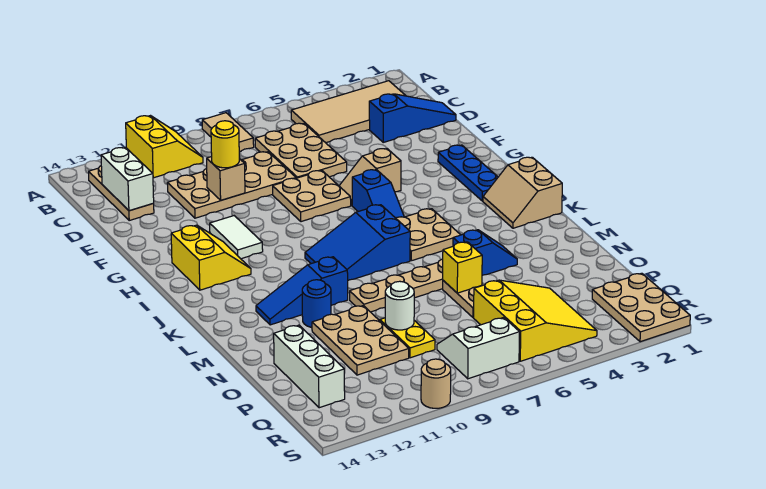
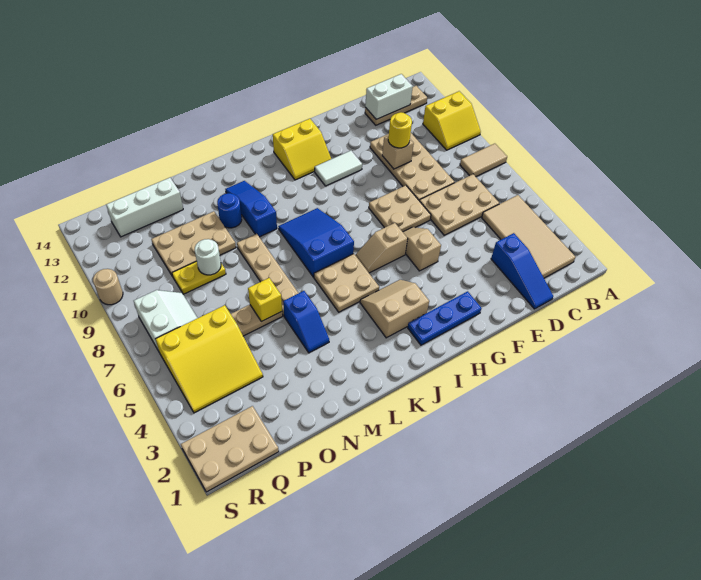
blue slope H6:I6 level 1 top H -> tan slope H6:I6 level 1 top H
tan slope J1:K2 level 1 top 1 -> tan slope I3:J4 level 1 top 3

